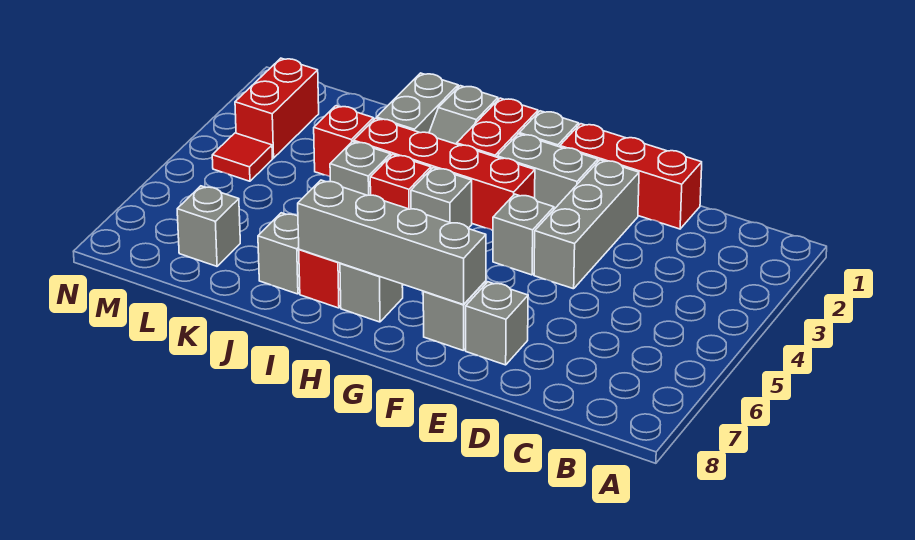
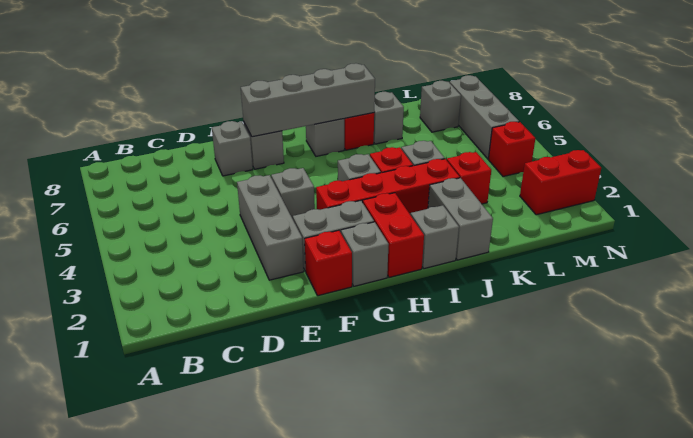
red brick D1:F1 level 1 -> red brick F1 level 1
red brick M2:M3 level 1 -> red brick M2:N2 level 1
red tile M4 level 1 -> red brick M4 level 1
none -> grey brick M5:M7 level 1

